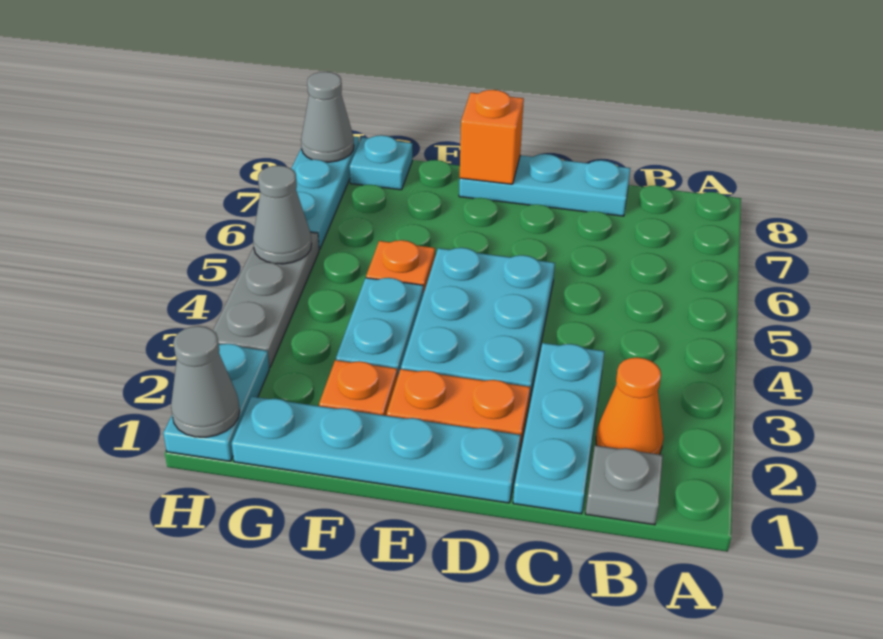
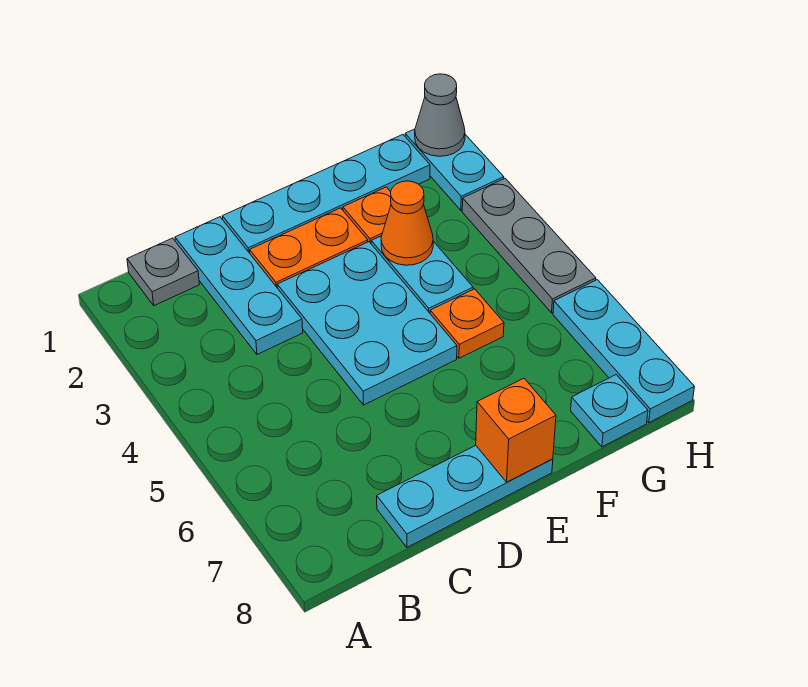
orange cone B2 level 1 -> orange cone F3 level 2
grey cone H5 level 2 -> none
grey cone H8 level 2 -> none

